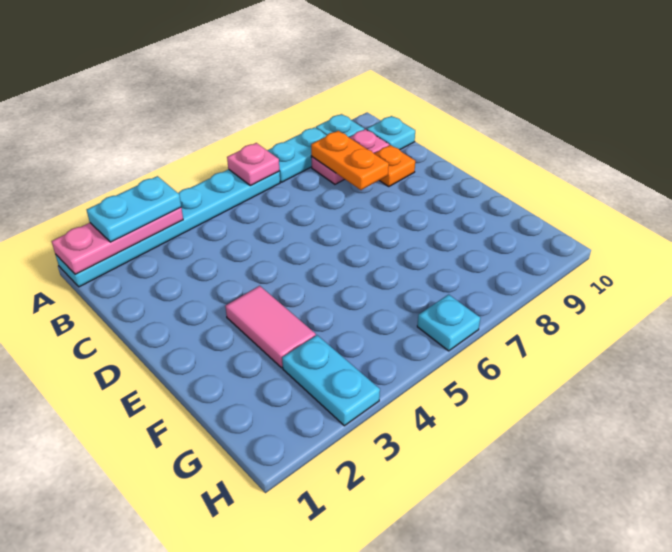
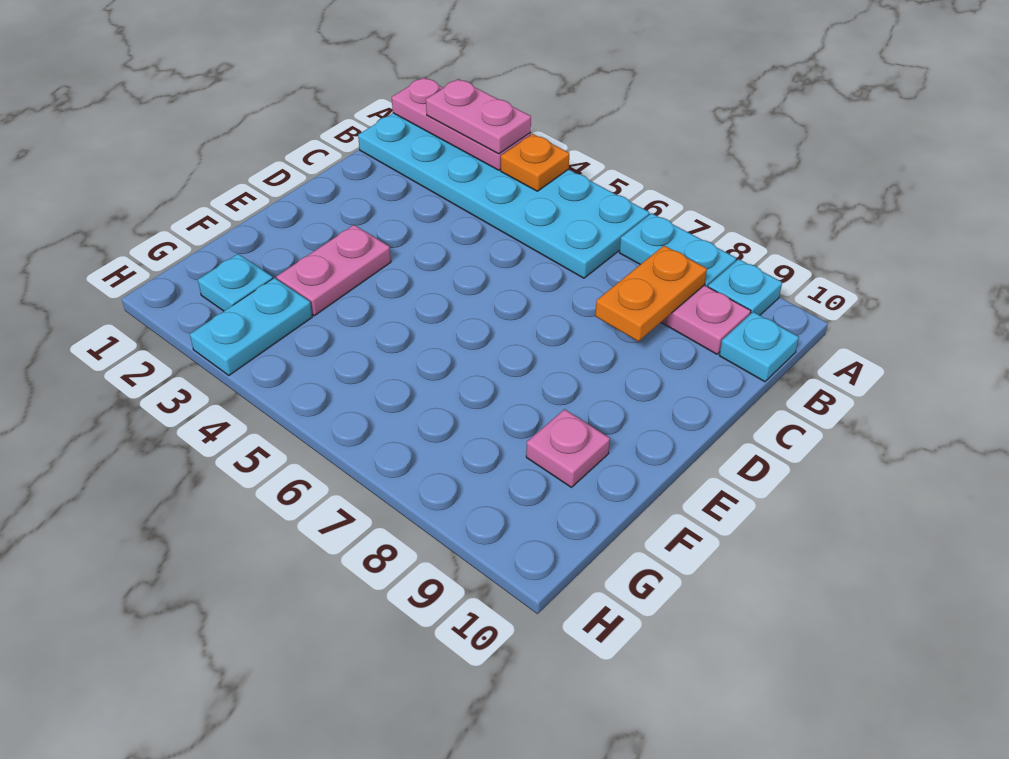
cyan plate A1:A6 level 1 -> cyan plate A1:B6 level 1
cyan plate A2:A3 level 3 -> pink plate A2:A3 level 3
pink plate A6 level 2 -> pink plate F9 level 1
orange plate C9 level 1 -> orange plate A4 level 2
pink tile E3:F3 level 1 -> pink plate E3:F3 level 1
cyan plate H6 level 1 -> cyan plate G2 level 1

